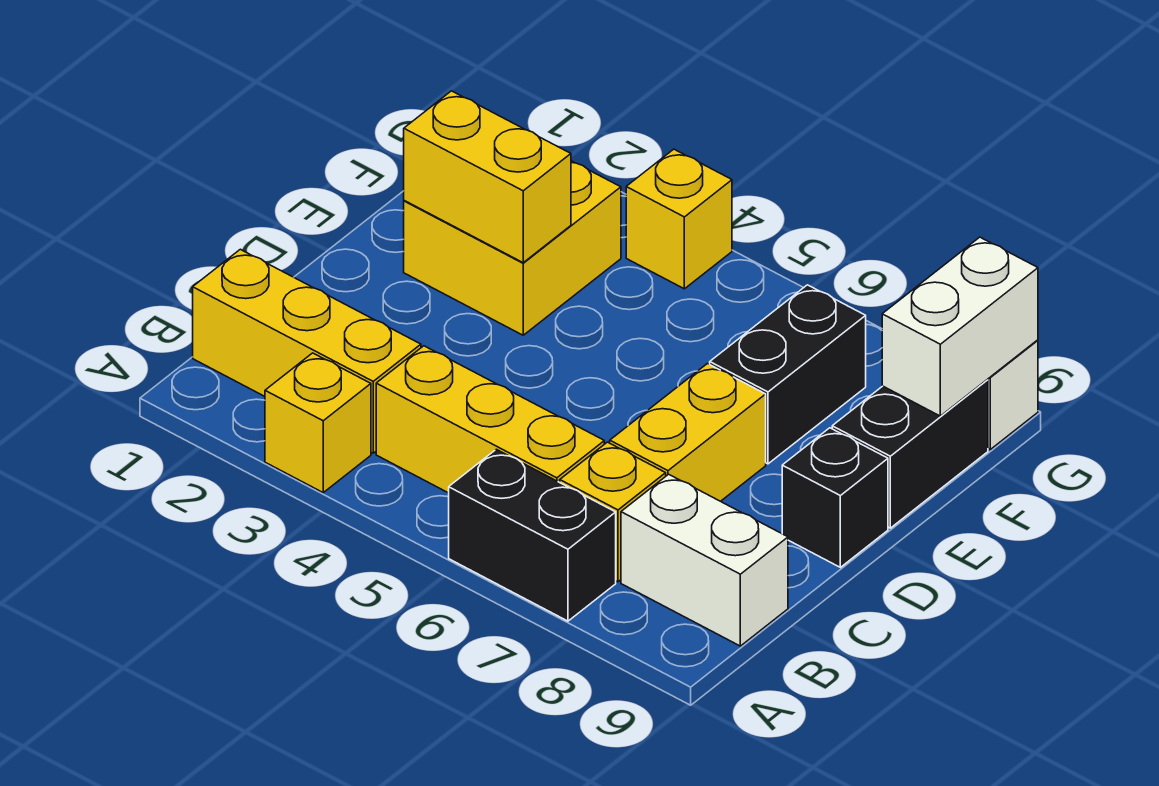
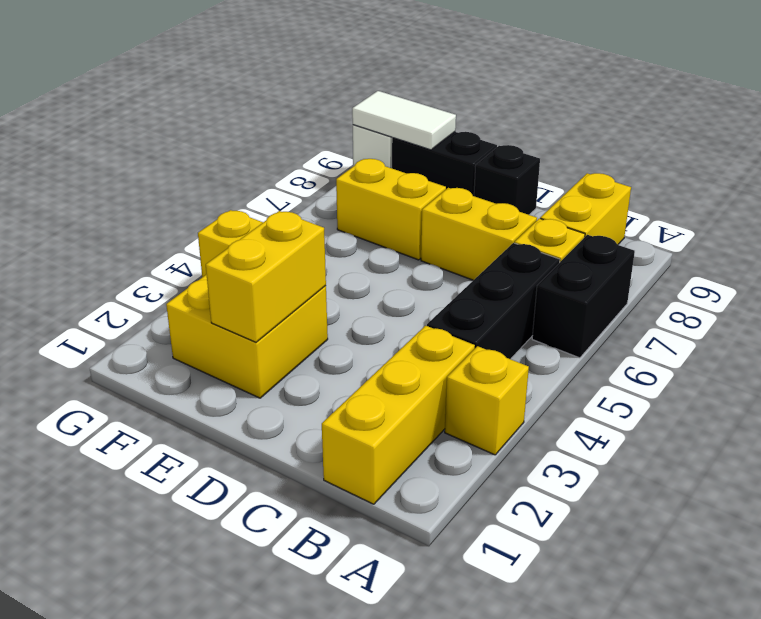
yellow brick B4:B6 level 1 -> black brick B4:B6 level 1
white brick B8:B9 level 1 -> yellow brick B8:B9 level 1
black brick E7:F7 level 1 -> yellow brick E7:F7 level 1
white brick F9:G9 level 2 -> white tile F9:G9 level 2

